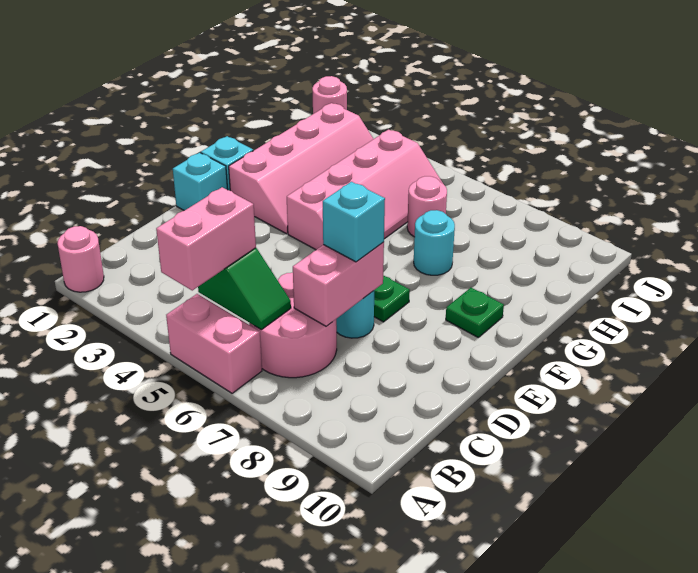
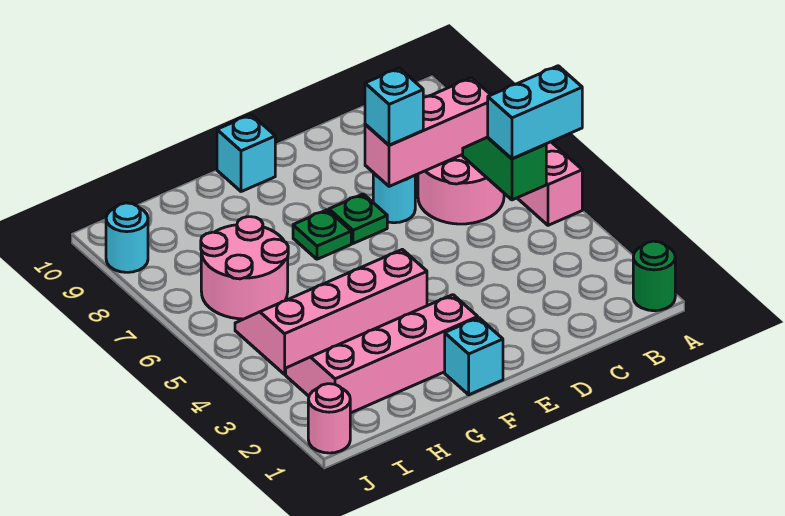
pink round brick A1 level 1 -> green round brick A1 level 1
pink brick A5:B5 level 3 -> cyan brick A5:B5 level 3
pink brick C7:D7 level 2 -> pink brick B7:D7 level 2
cyan brick E1 level 1 -> cyan brick F10 level 1
green plate F9 level 1 -> green plate F7 level 1
cyan round brick G7 level 1 -> cyan round brick J9 level 1
pink round brick H6 level 1 -> pink round brick H6:I7 level 1

